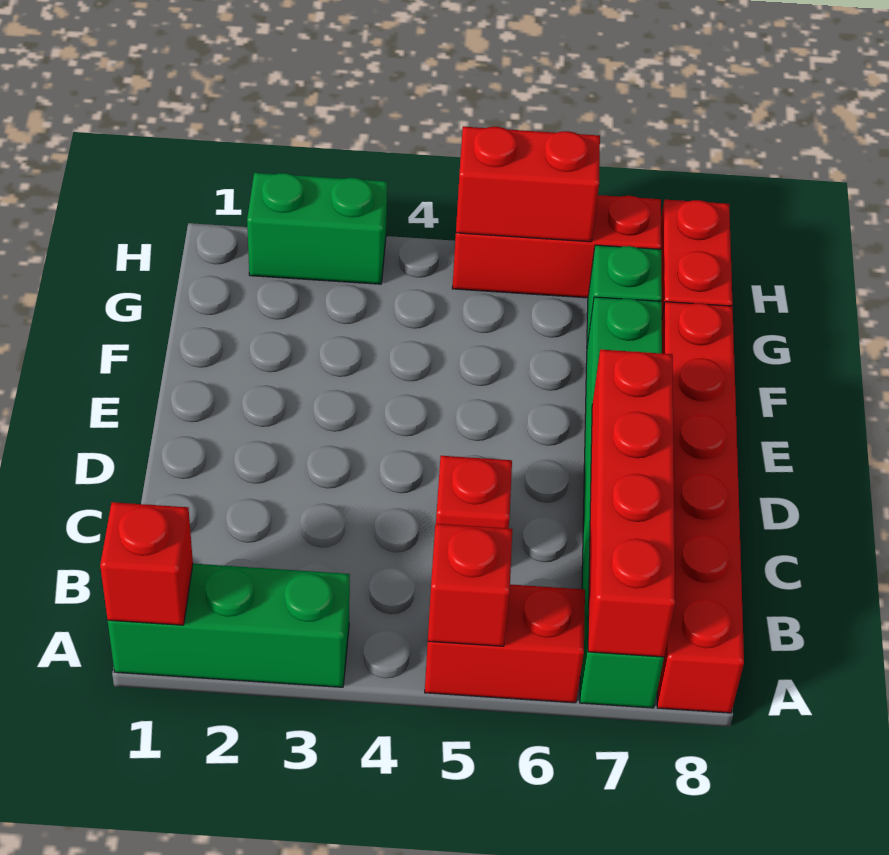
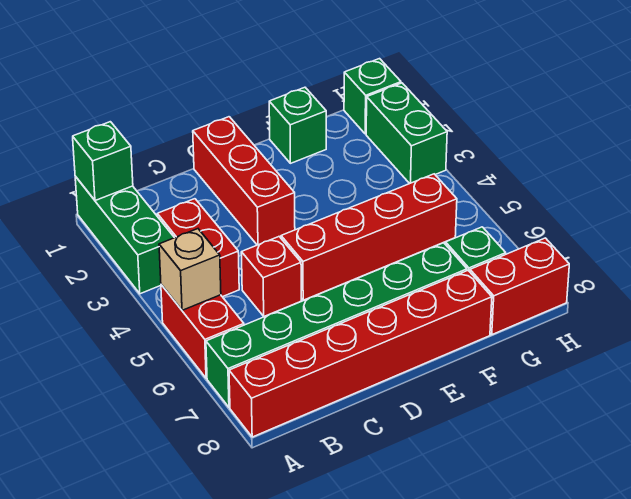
red brick A1 level 2 -> green brick A1 level 2
red brick A5 level 2 -> tan brick A5 level 2
red brick A7:D7 level 2 -> red brick D5:G5 level 1
none -> green brick F1 level 1
none -> green brick H1 level 1
red brick H5:H7 level 1 -> red brick D1:D3 level 1
red brick H5:H6 level 2 -> red brick B3:B4 level 1

